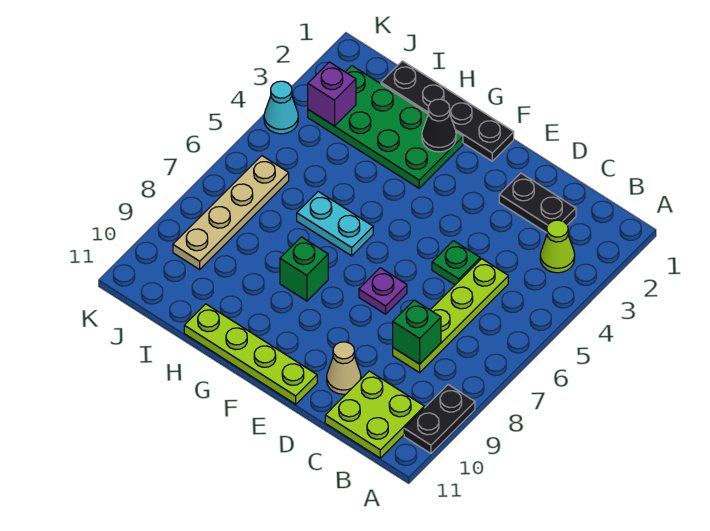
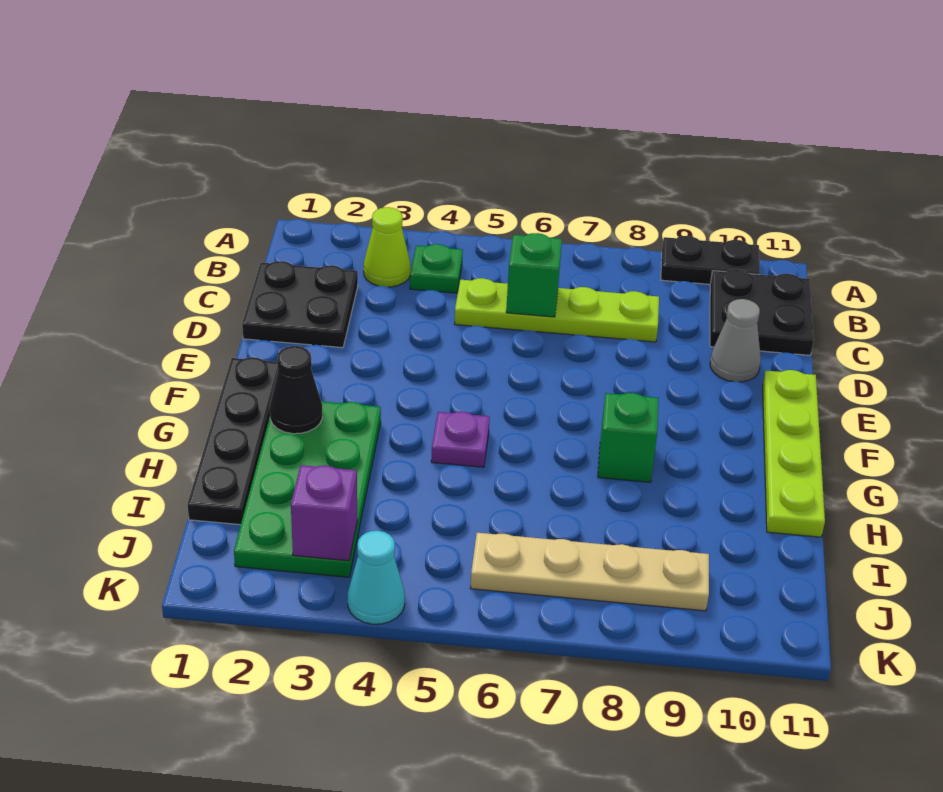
lime plate B10:C11 level 1 -> black plate B10:C11 level 1
black plate C2:D2 level 1 -> black plate C1:D2 level 1
green brick C8 level 2 -> green brick C6 level 2
green plate D5 level 1 -> green plate B4 level 1
tan cone D10 level 1 -> grey cone D10 level 1
purple plate E7 level 1 -> purple plate G5 level 1
cyan plate G6:H6 level 1 -> none

